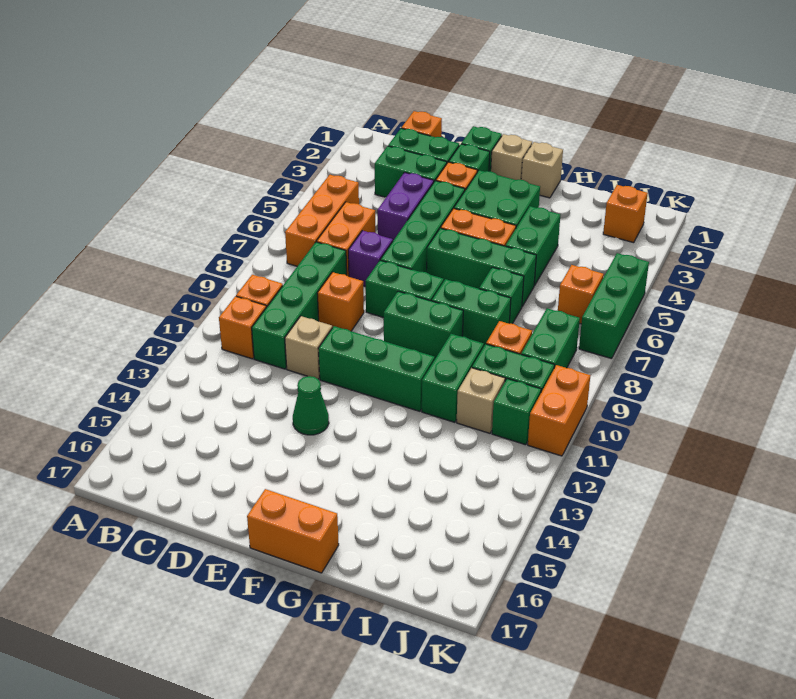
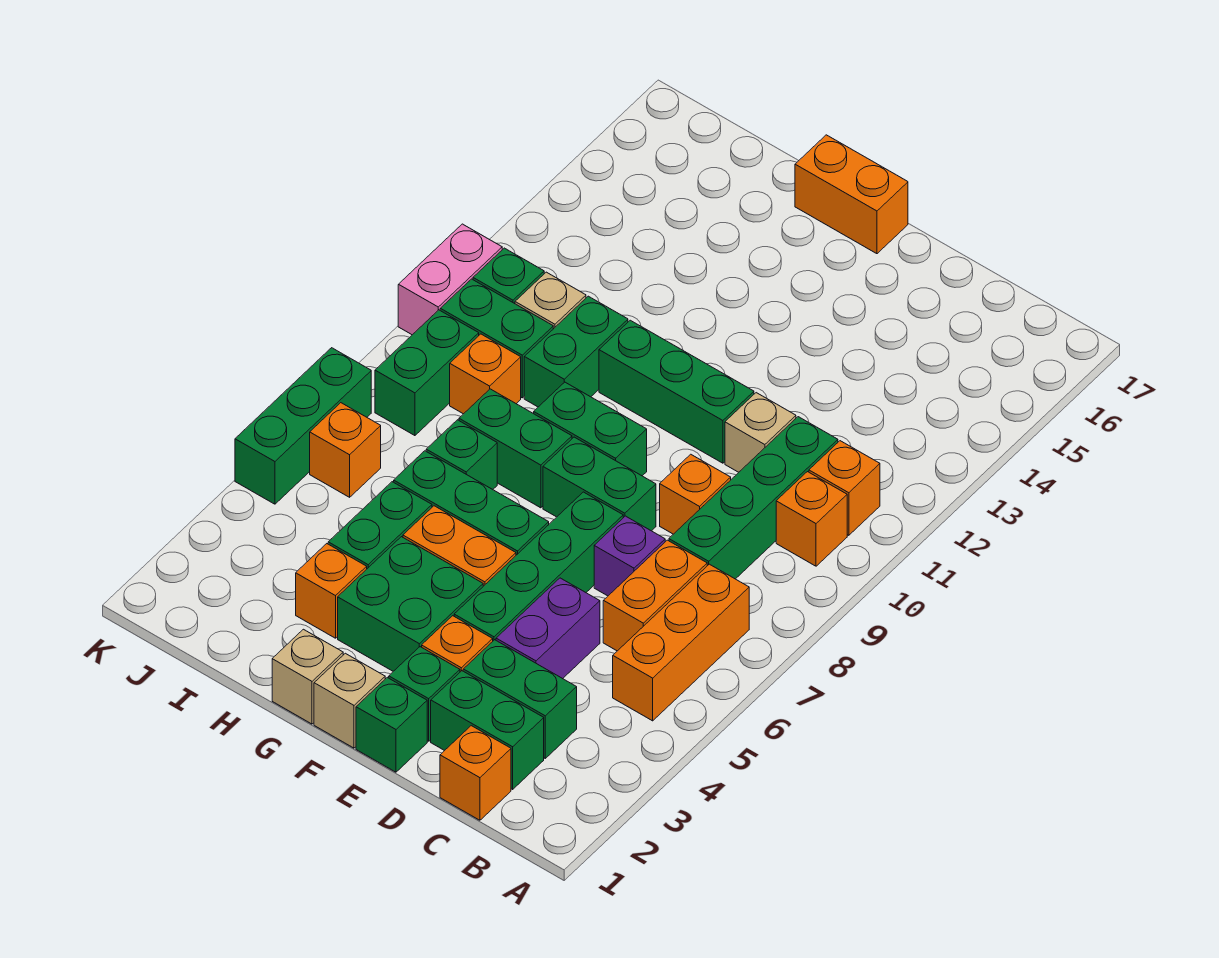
green cone E13 level 1 -> none
orange brick J2 level 1 -> orange brick H3 level 1
orange brick K10:K11 level 1 -> pink brick K10:K11 level 1

